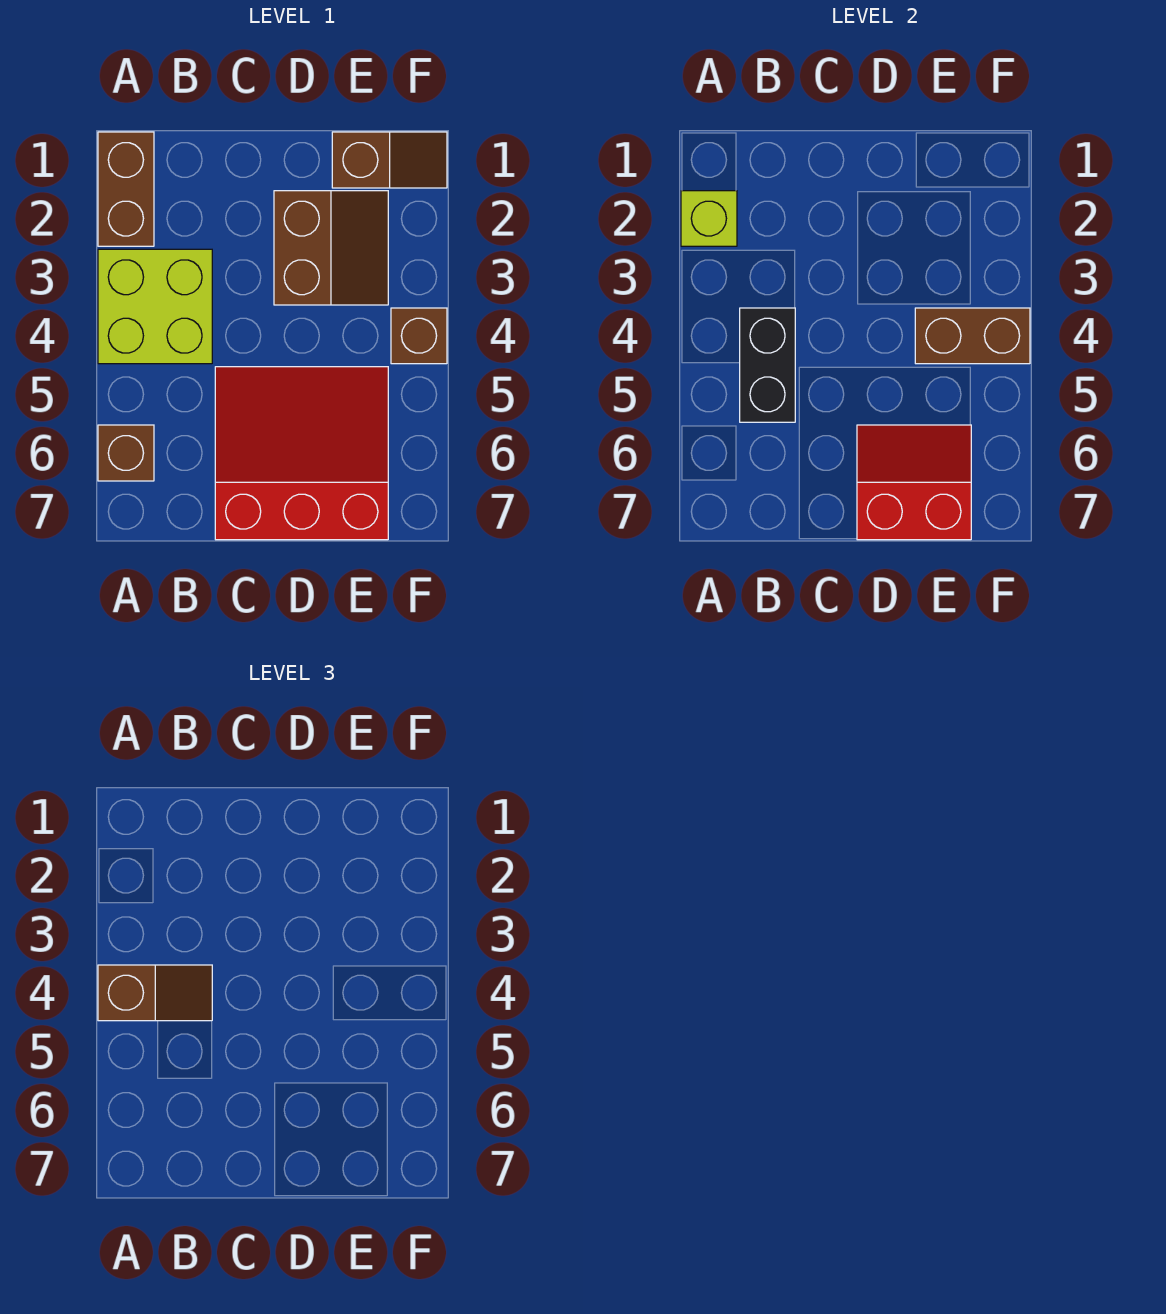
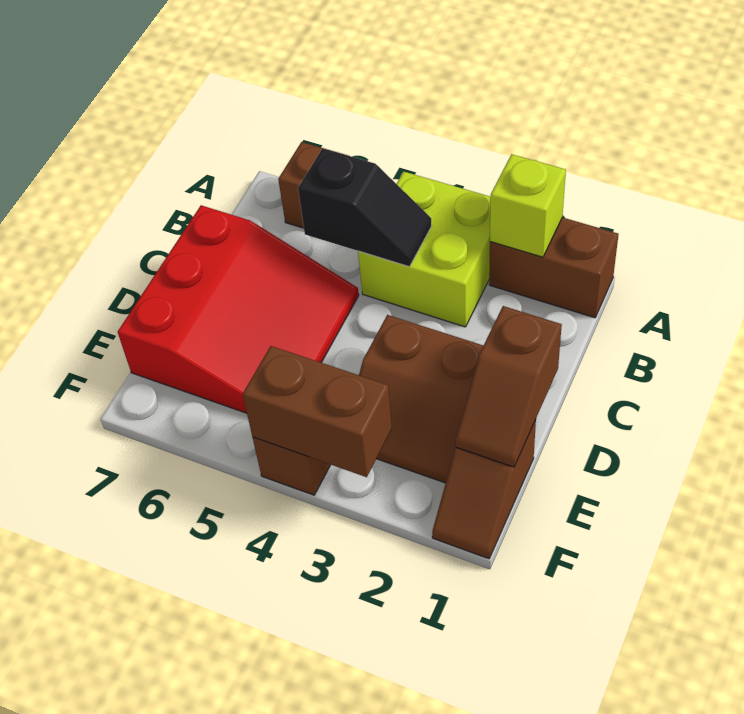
brown slope A4:B4 level 3 top A -> brown slope D1:E1 level 2 top D
black brick B4:B5 level 2 -> black slope B4:B5 level 2 top 5
red slope D6:E7 level 2 top 7 -> none
brown brick E4:F4 level 2 -> brown brick F3:F4 level 2

